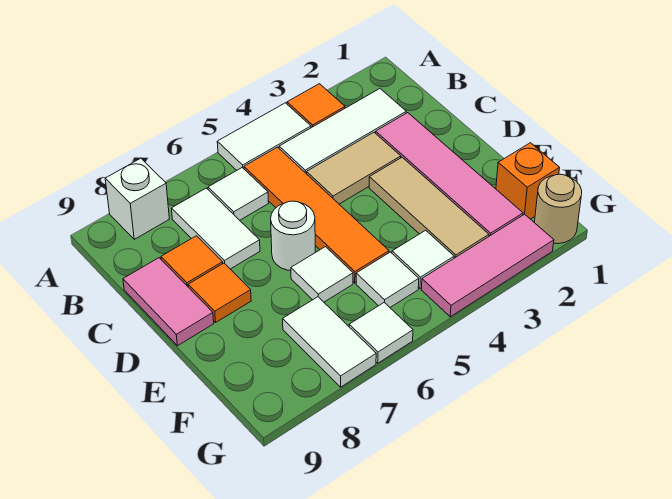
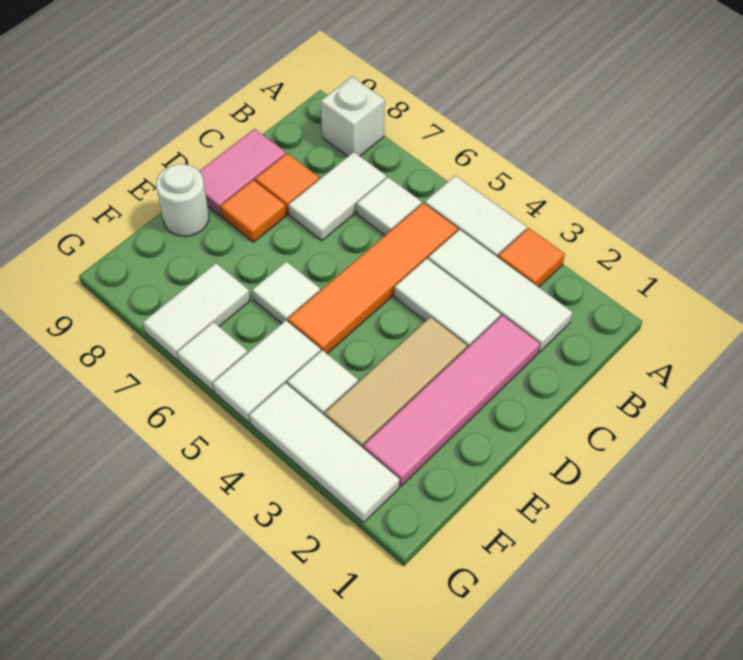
tan tile C3:C4 level 1 -> white tile C3:C4 level 1
white round brick D6 level 1 -> white round brick E9 level 1
orange brick F1 level 1 -> none
white tile F5 level 1 -> white tile F5:G5 level 1
tan round brick G1 level 1 -> none
pink tile G2:G4 level 1 -> white tile G2:G4 level 1

